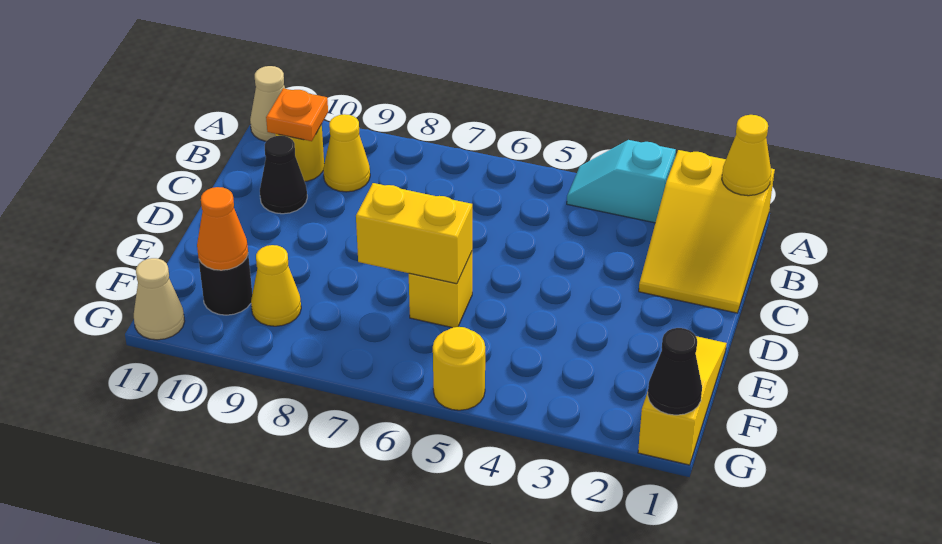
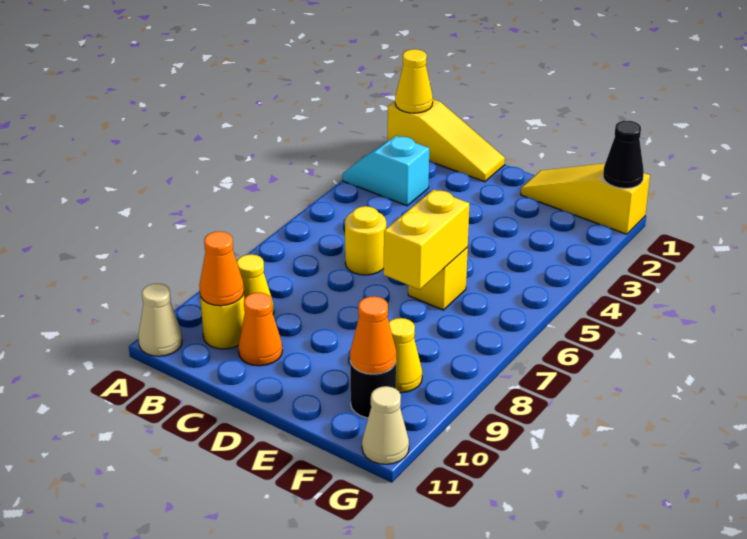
yellow slope A1:C2 level 1 top A -> yellow slope A1:C1 level 1 top A
cyan slope A3:A4 level 1 top 3 -> cyan slope A3:B3 level 1 top B
orange plate B10 level 2 -> orange cone B10 level 2
black cone C10 level 1 -> orange cone C10 level 1
yellow round brick G5 level 1 -> yellow round brick C6 level 1

